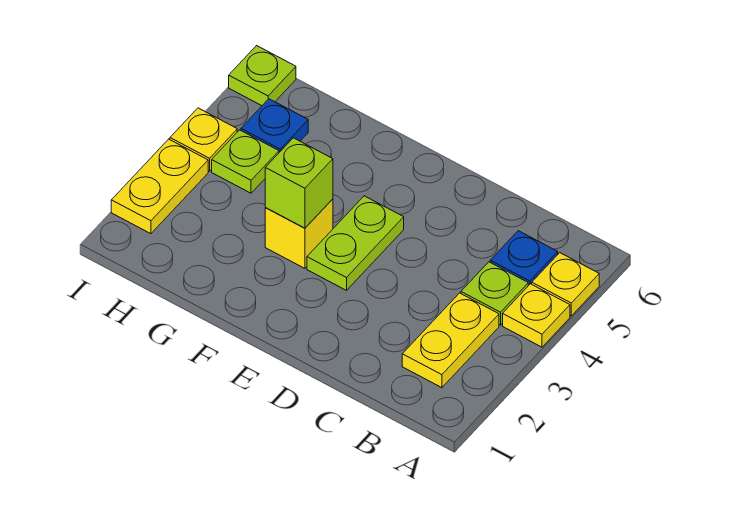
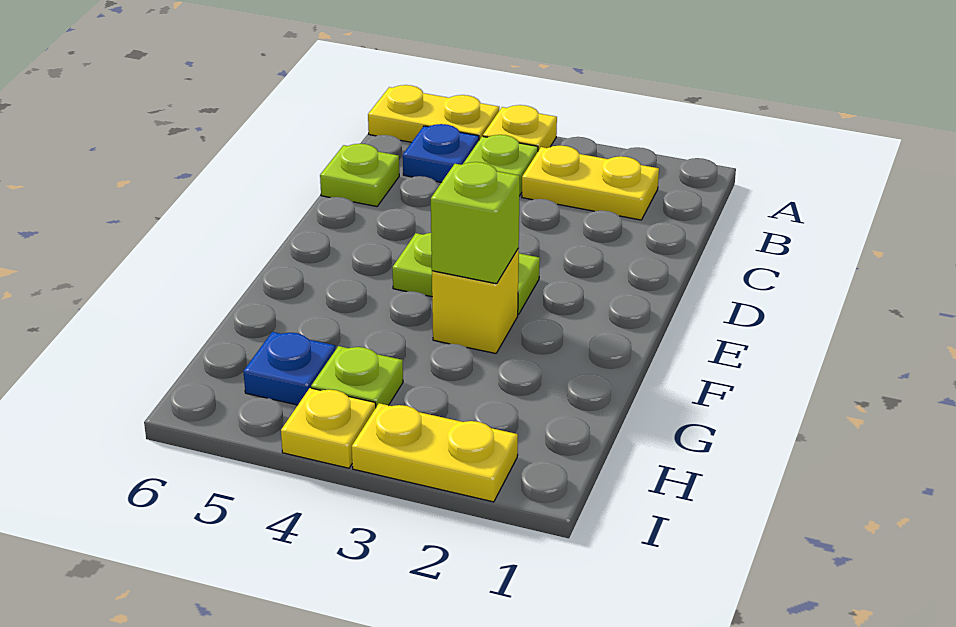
yellow plate A5 level 1 -> yellow plate A5:A6 level 1
lime plate I6 level 1 -> lime plate C6 level 1

